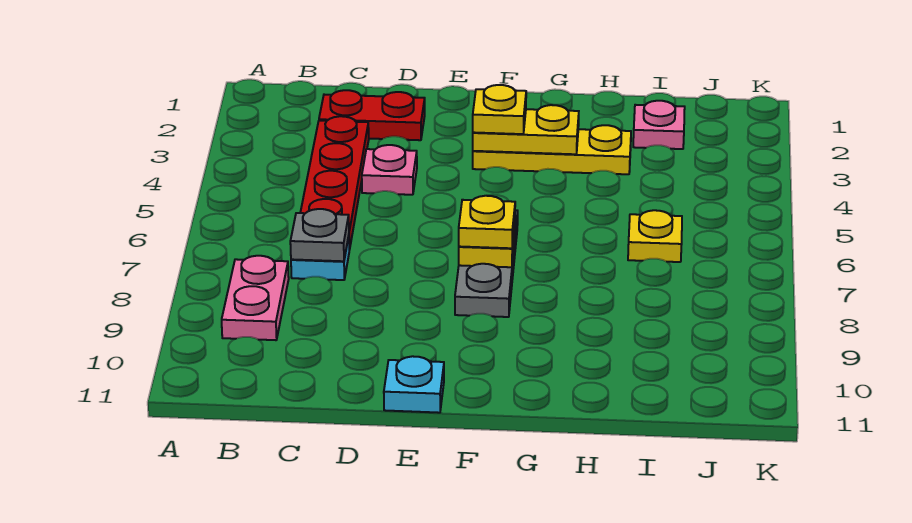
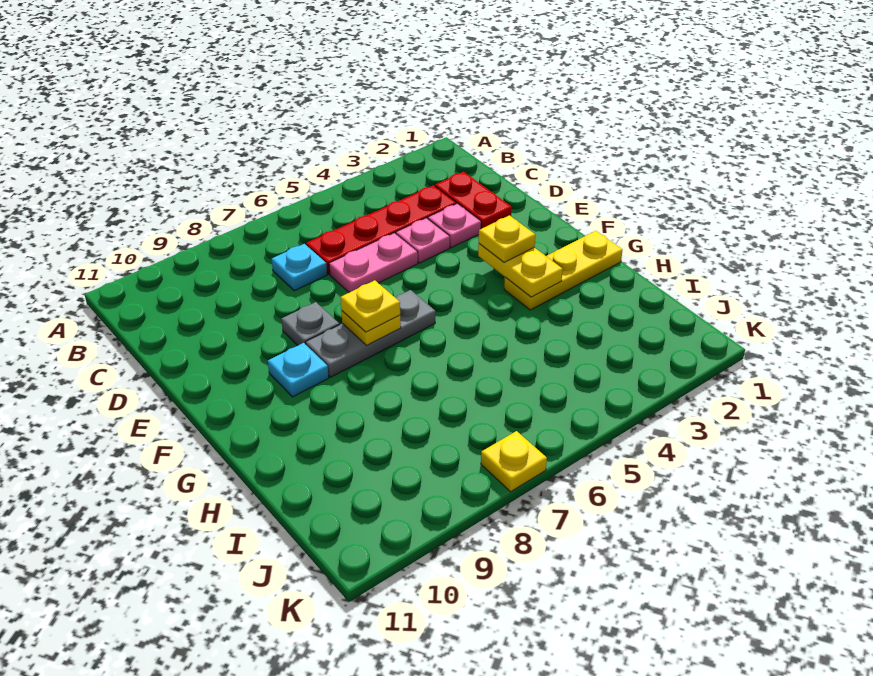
pink plate B8:B9 level 1 -> pink plate D5:D6 level 1
grey plate C7 level 2 -> grey plate E8 level 1
cyan plate E11 level 1 -> cyan plate F9 level 1
yellow plate F3:H3 level 1 -> yellow plate G1:G3 level 1
pink plate I2 level 1 -> pink plate D3 level 1
yellow plate I6 level 1 -> yellow plate K7 level 1

